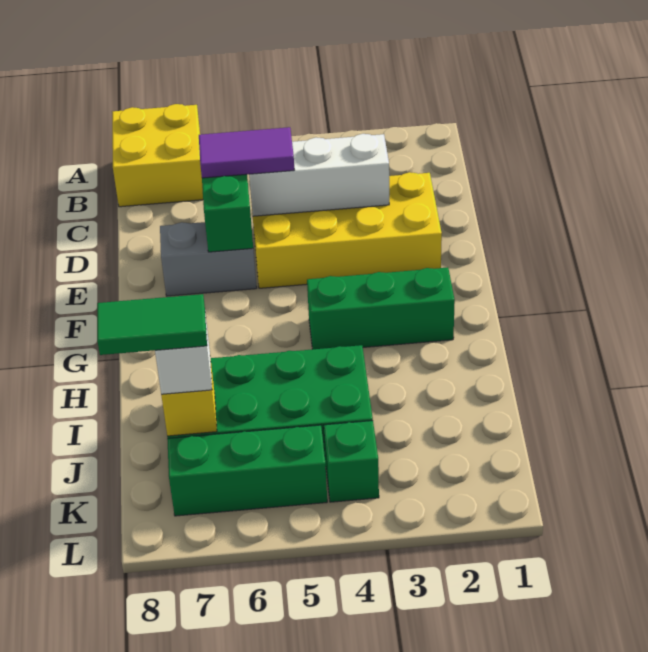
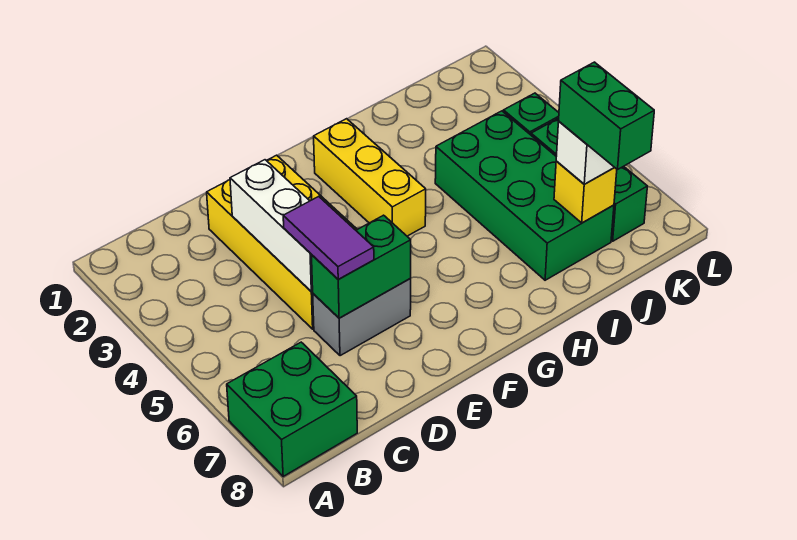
yellow brick A7:B8 level 1 -> green brick A7:B8 level 1
grey brick E6:E7 level 1 -> grey brick D6:E6 level 1
green brick G2:G4 level 1 -> yellow brick G2:G4 level 1
green tile J7:J8 level 4 -> green brick J7:J8 level 4

